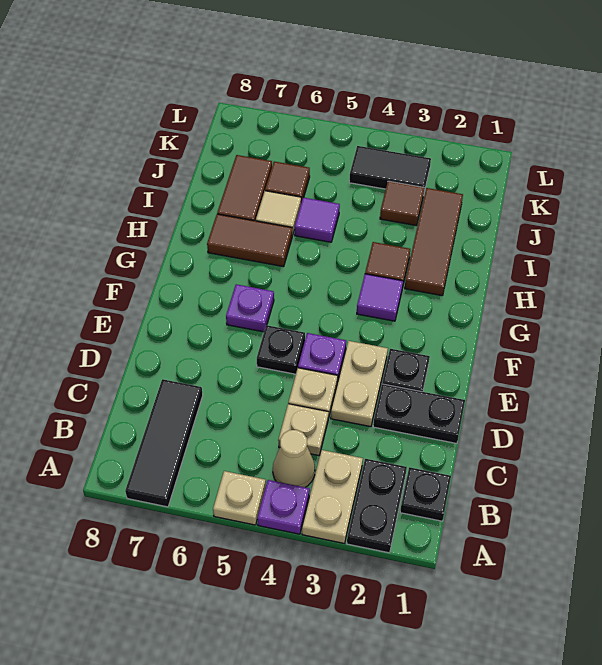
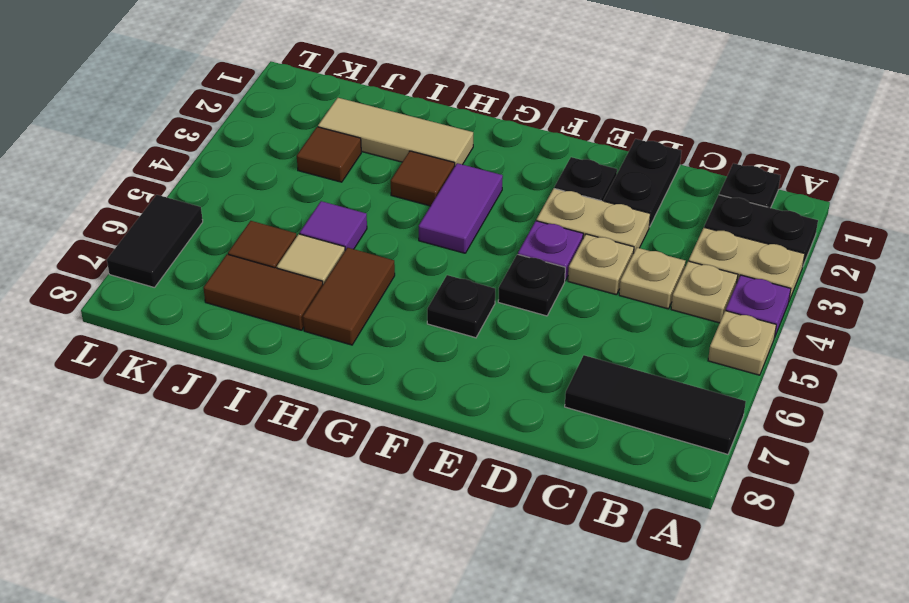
tan cone B4 level 1 -> tan plate B4 level 1
purple plate F6 level 1 -> black plate F6 level 1
purple tile G3 level 1 -> purple tile G3:G4 level 1
brown tile H2:J2 level 1 -> tan tile H2:J2 level 1
black tile K3:K4 level 1 -> black tile L6:L7 level 1

